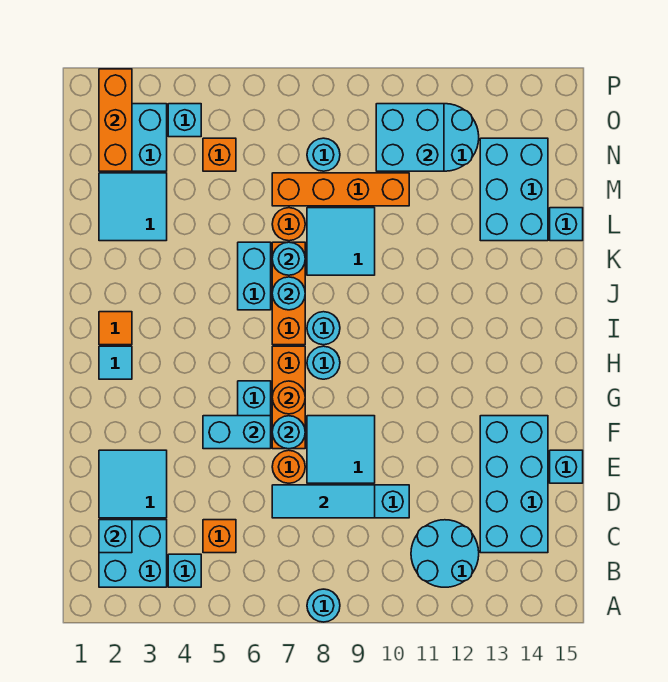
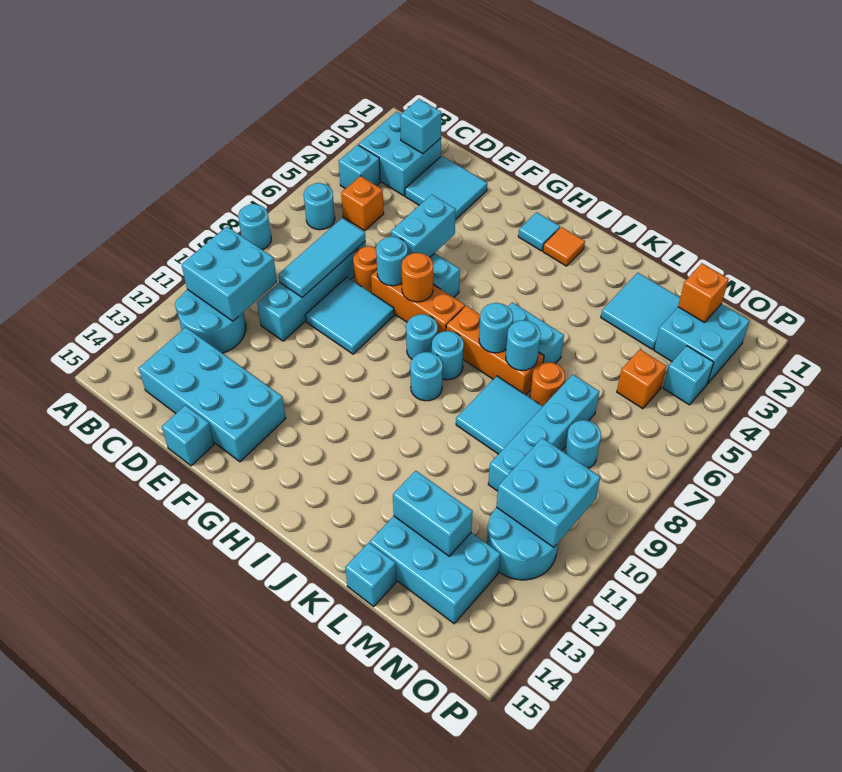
none -> cyan round brick B6 level 1
none -> cyan brick B10:C11 level 2
none -> cyan round brick I9 level 1
none -> cyan brick L13:M13 level 2
orange brick M7:M10 level 1 -> cyan brick M7:M10 level 1
orange brick N2:P2 level 2 -> orange brick N2 level 2

